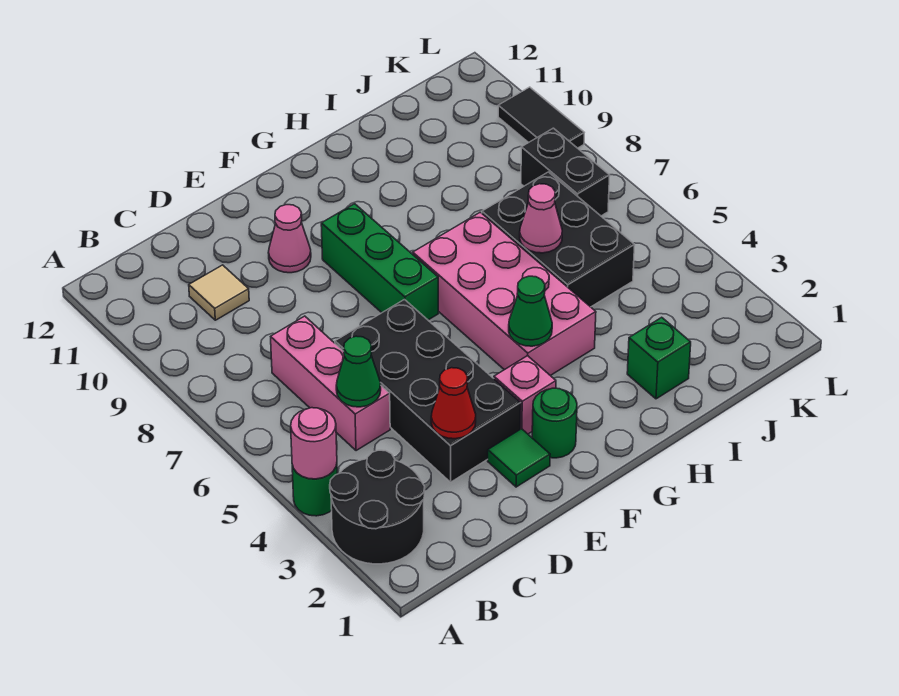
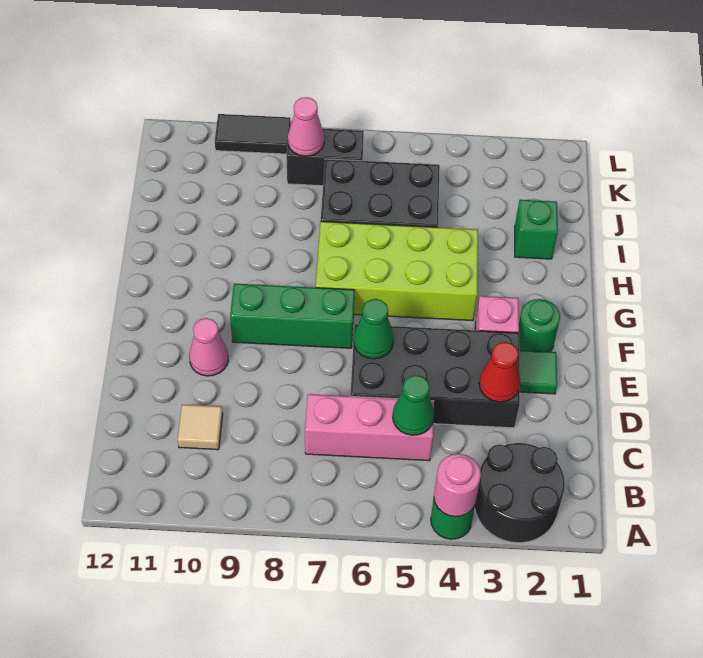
pink brick G4:H7 level 1 -> lime brick G4:H7 level 1
green cone G4 level 2 -> green cone E6 level 2
pink cone I6 level 2 -> pink cone K8 level 2

